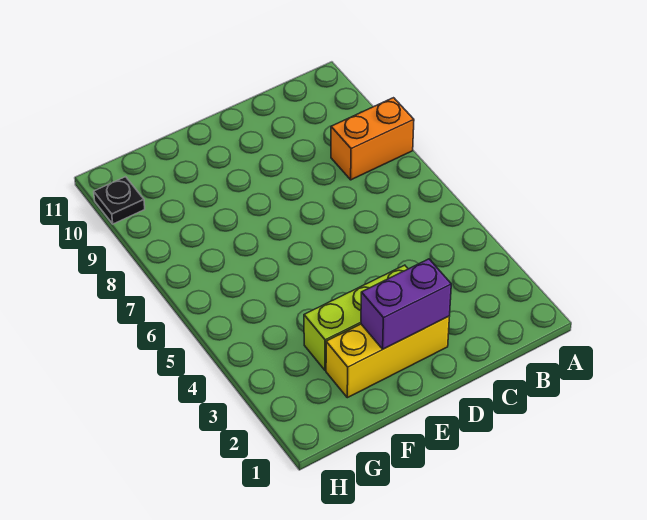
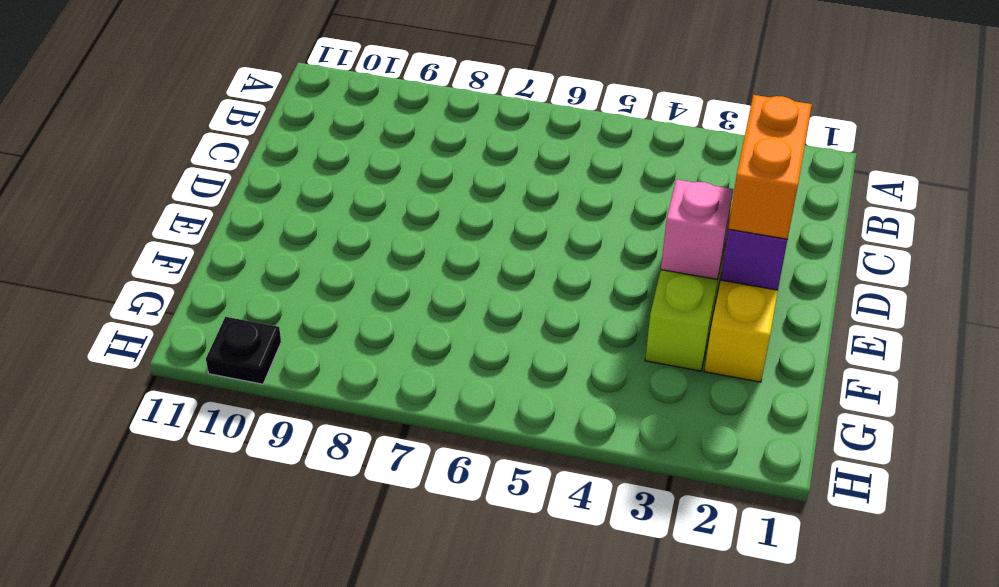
orange brick A8:B8 level 1 -> orange brick D2:E2 level 3
none -> pink brick E3 level 2

